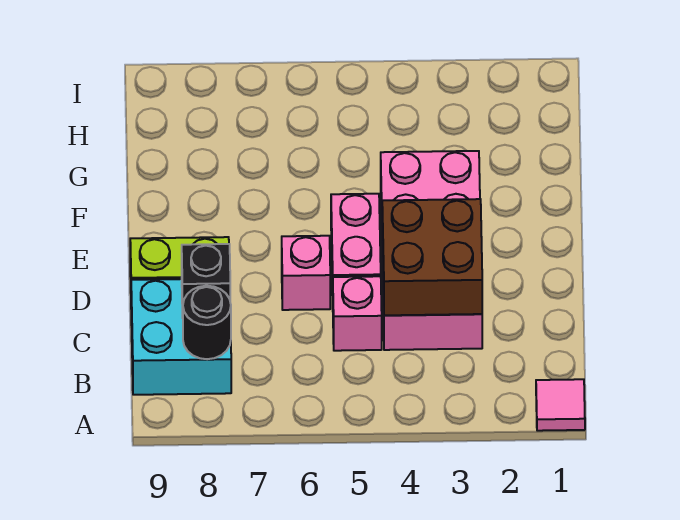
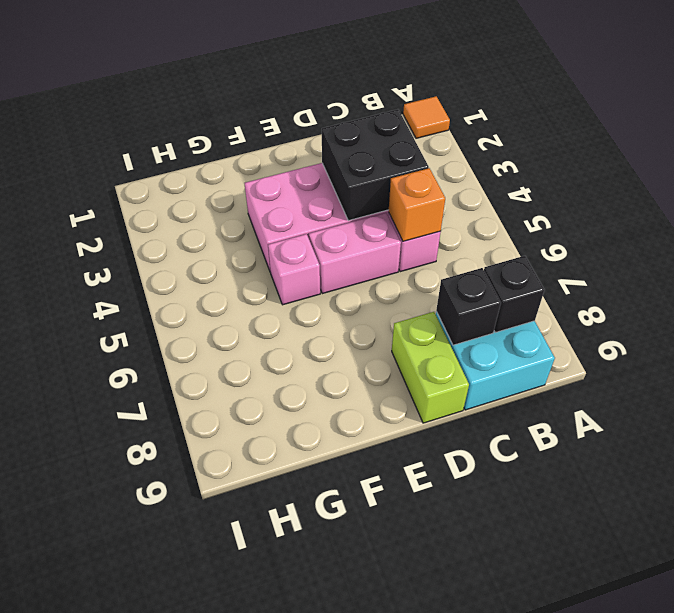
pink tile A1 level 1 -> orange tile A1 level 1
black round brick B8 level 2 -> black brick B8 level 2
brown brick C3:D4 level 2 -> black brick C3:D4 level 2
none -> orange brick C5 level 2
pink brick D6 level 1 -> pink brick F5 level 1

